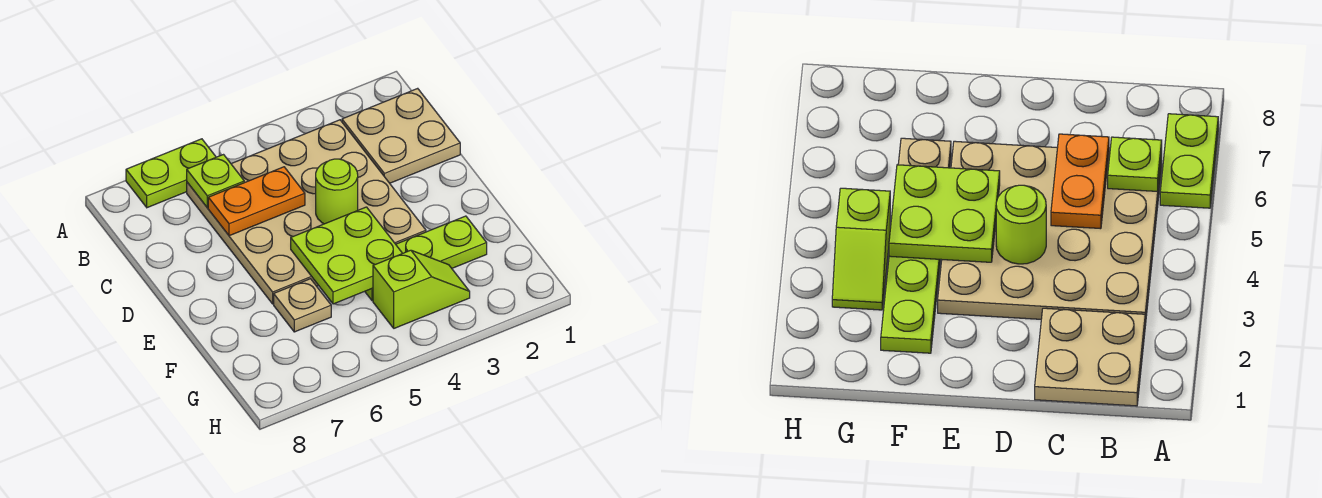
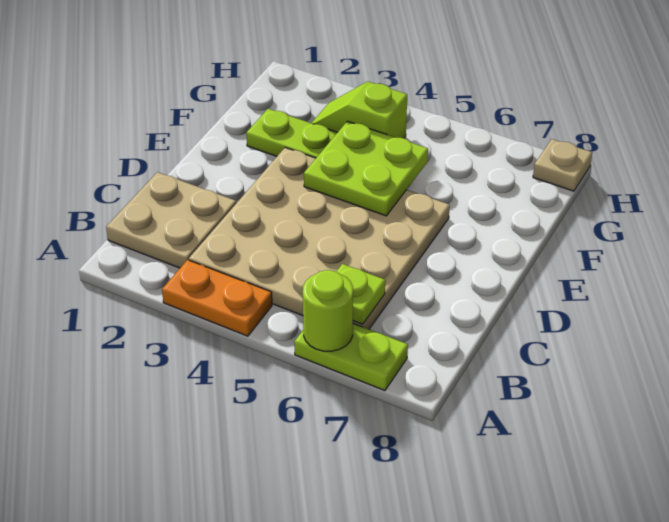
orange plate C5:C6 level 2 -> orange plate A3:A4 level 1
lime round brick D4 level 2 -> lime round brick A6 level 2
tan plate F6 level 1 -> tan plate H8 level 1

